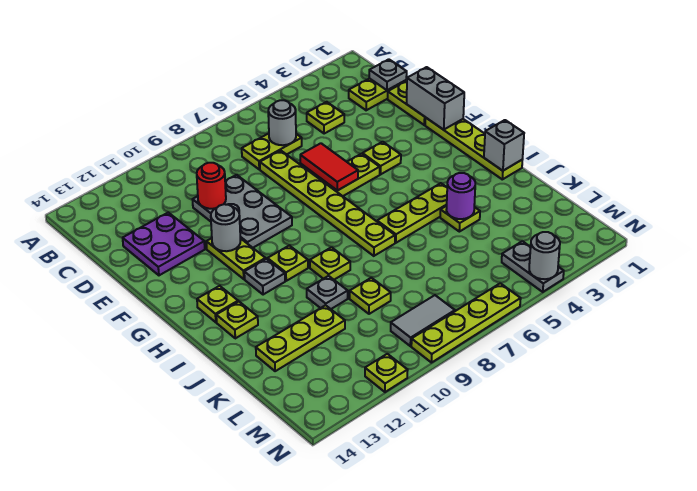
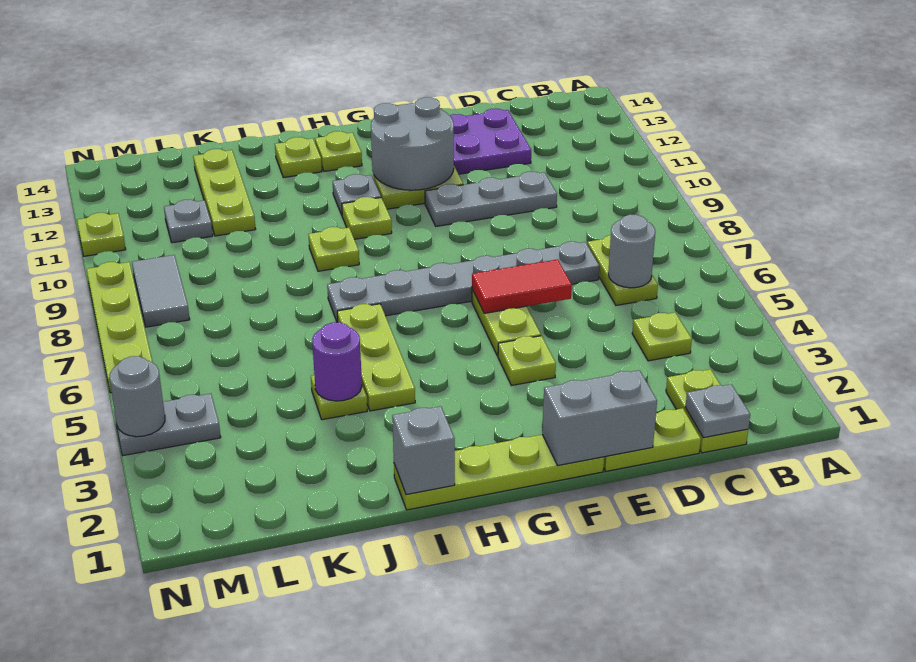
lime plate D7:I7 level 1 -> grey plate D7:I7 level 1
grey plate D9:F10 level 1 -> grey plate D10:F10 level 1
red round brick D10 level 2 -> none
grey round brick F11 level 2 -> grey round brick F11:G12 level 2
grey plate J10 level 1 -> grey plate L11 level 1
lime plate K9 level 1 -> none

